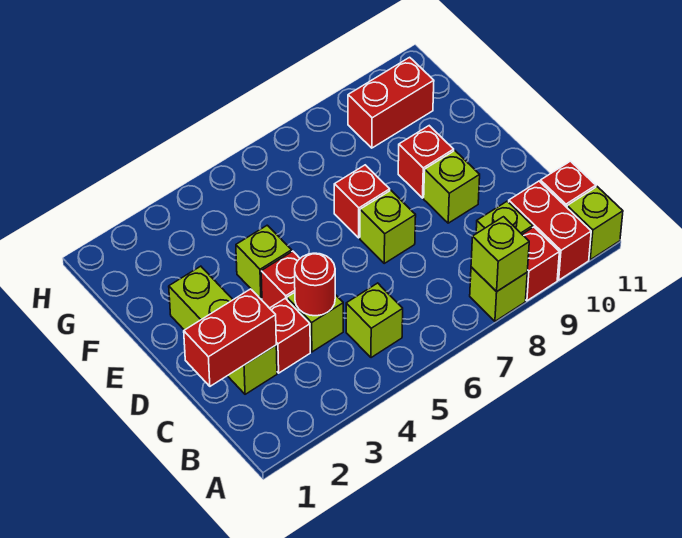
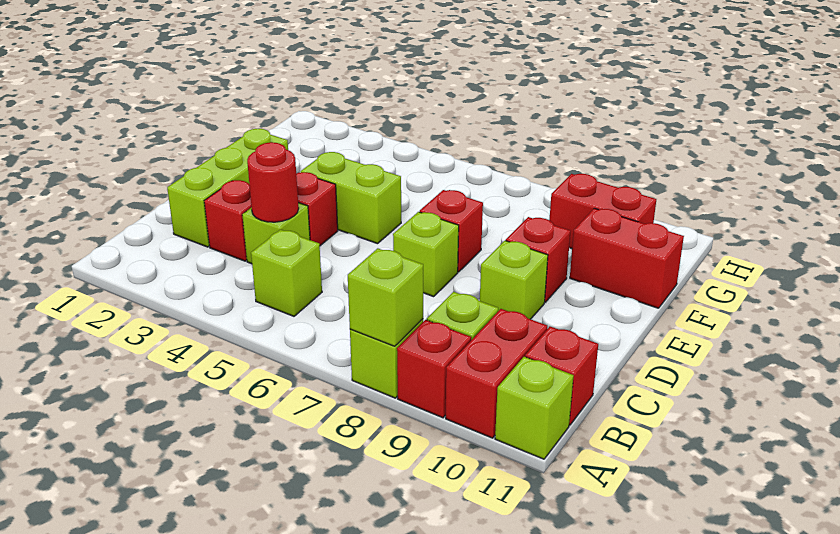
red brick C1:C2 level 2 -> red brick F10:F11 level 1
lime brick E4 level 1 -> lime brick E4:E5 level 1

